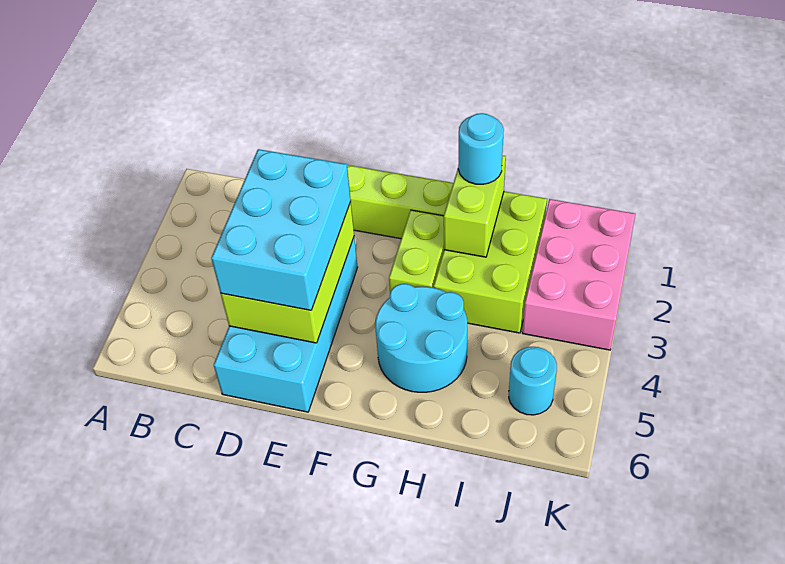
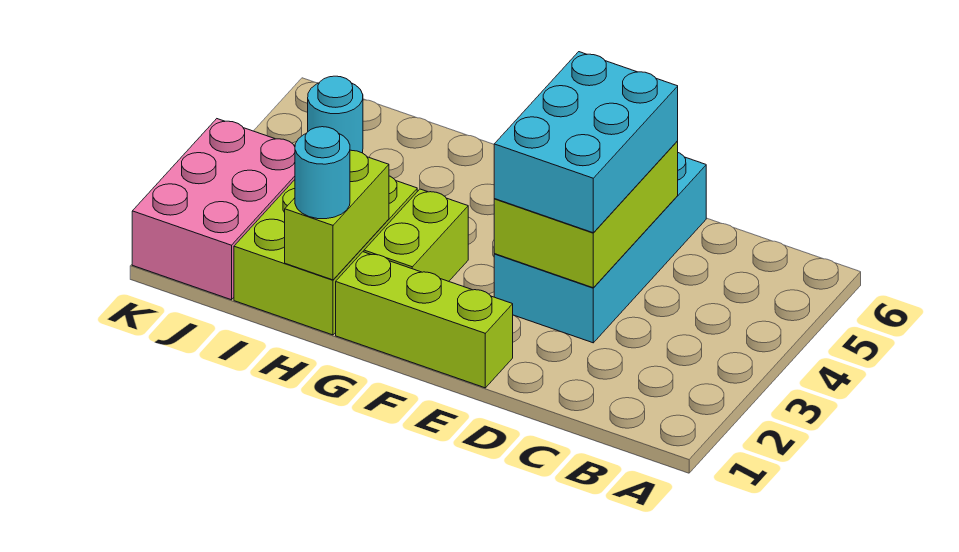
cyan round brick G4:H5 level 1 -> none

